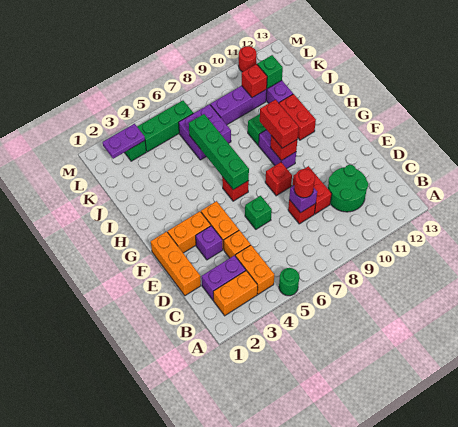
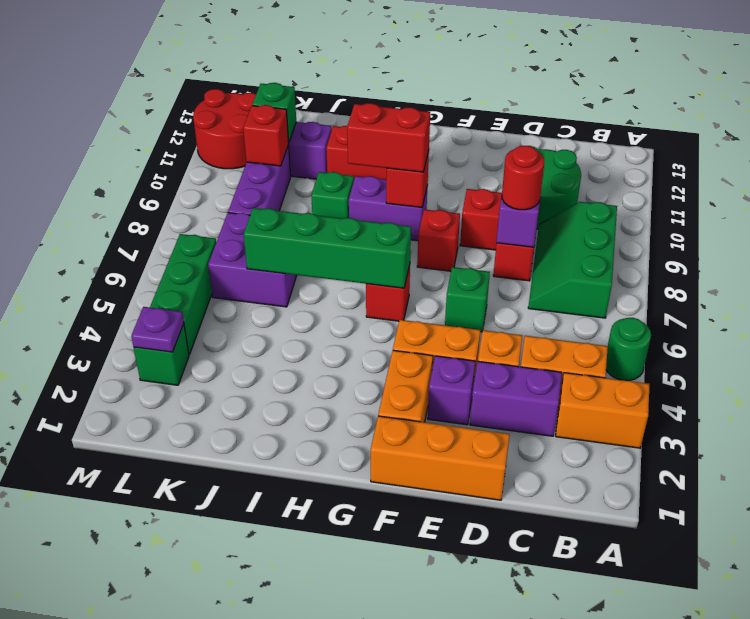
orange brick B2:B3 level 1 -> orange brick A3:B3 level 1
none -> green slope B7:C9 level 1 top B
purple brick C2:C3 level 1 -> purple brick C3:D3 level 1
purple plate L2:L3 level 2 -> purple plate L3 level 2
red round brick M11 level 1 -> red round brick L11:M12 level 1

